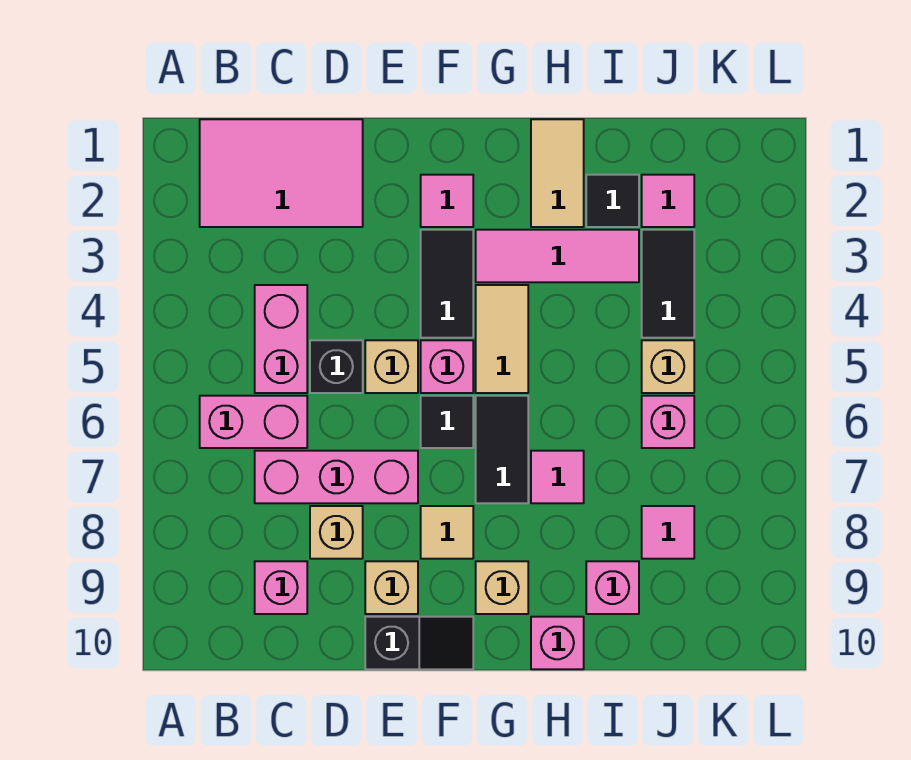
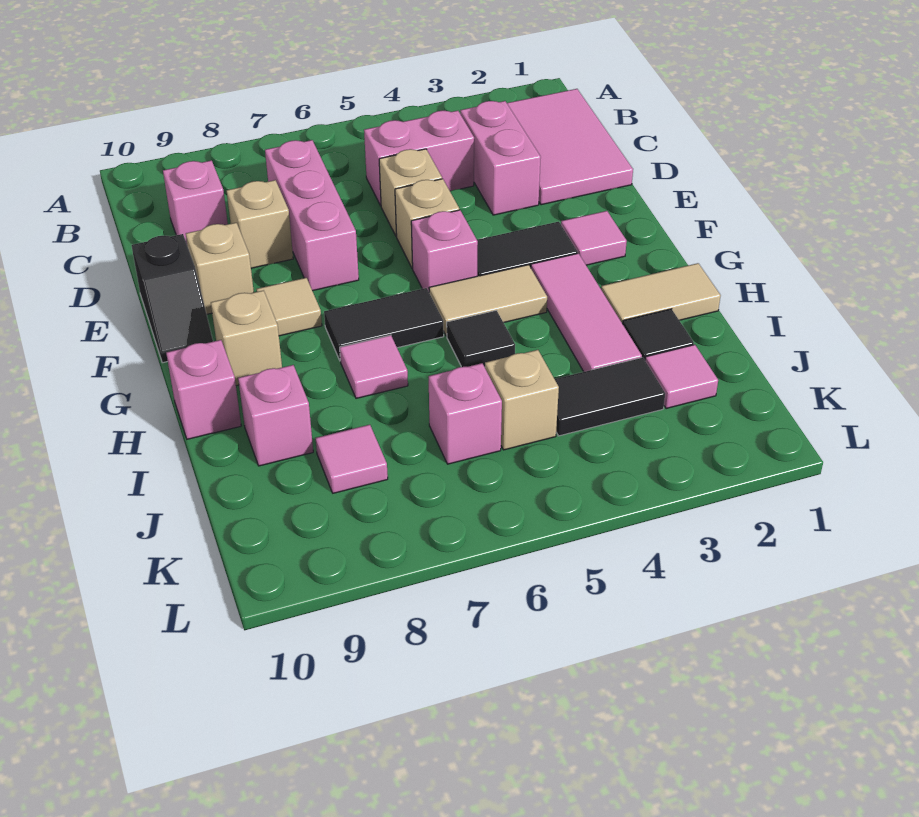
pink brick B6:C6 level 1 -> pink brick C3:D3 level 1
black brick D5 level 1 -> tan brick D5 level 1
black tile F6 level 1 -> black tile H5 level 1

